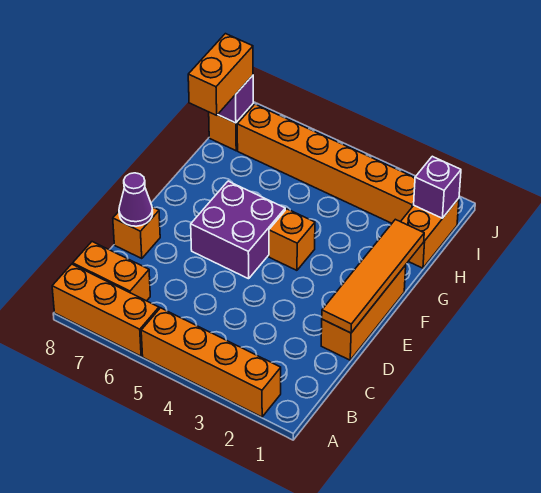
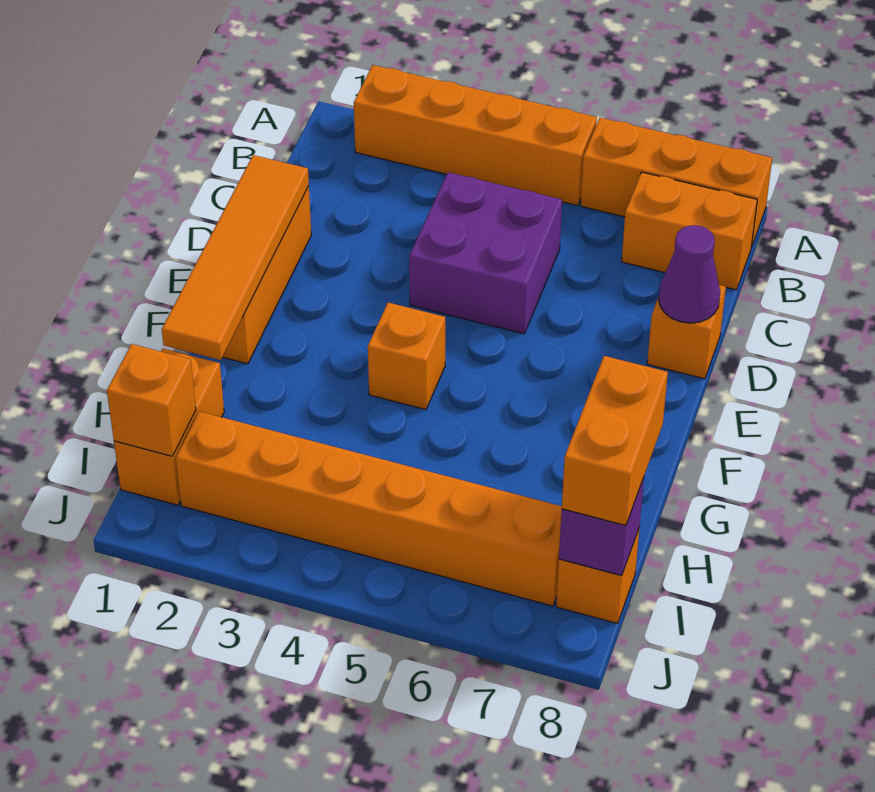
purple brick E5:F6 level 1 -> purple brick C4:D5 level 1
purple brick I1 level 2 -> orange brick I1 level 2

